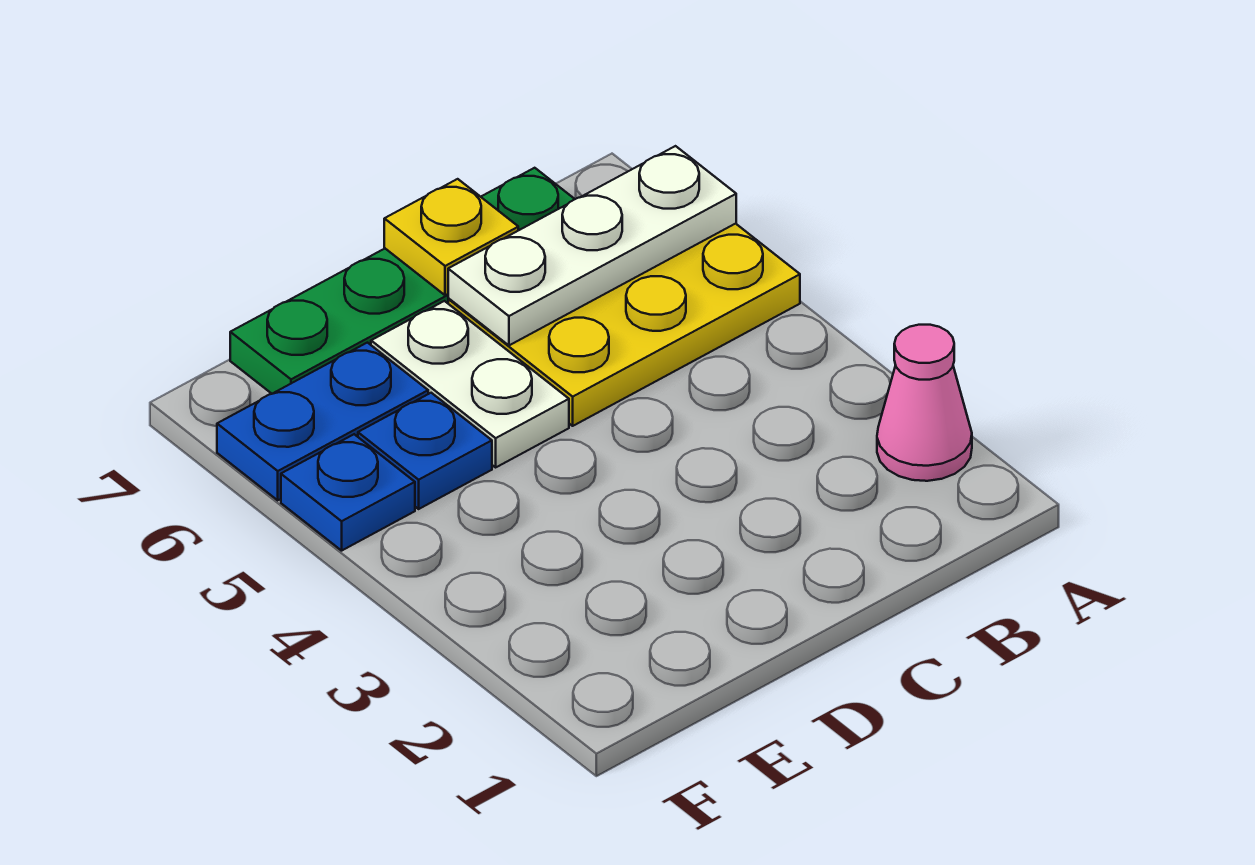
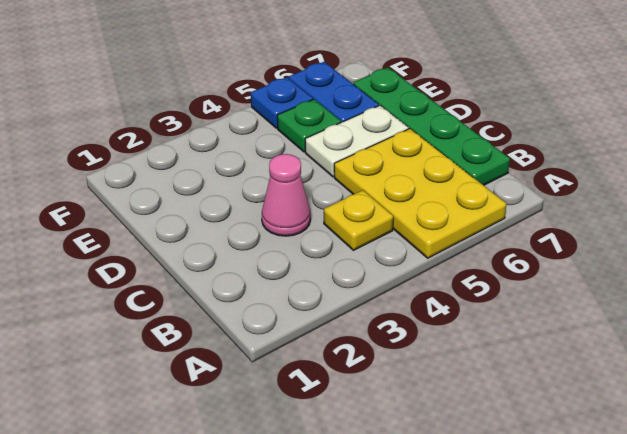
pink cone A2 level 1 -> pink cone C3 level 1
white plate A6:C6 level 2 -> none
yellow plate C7 level 2 -> yellow plate B4 level 1
blue plate E5 level 1 -> green plate E5 level 1

